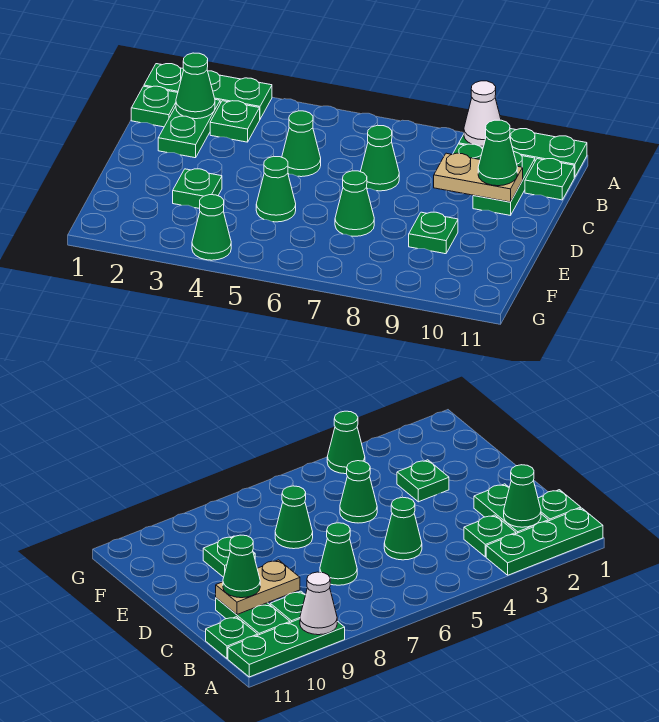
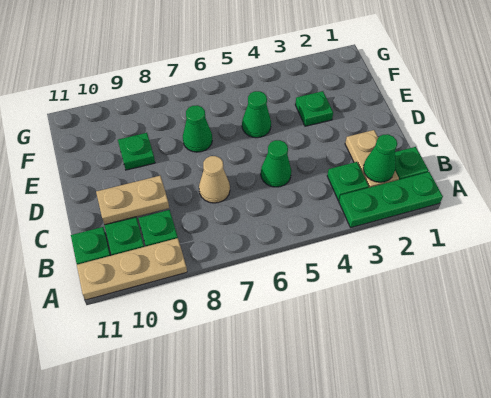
green plate A9:A11 level 1 -> tan plate A9:A11 level 1
white cone A9 level 2 -> none
green plate B2:C2 level 1 -> tan plate B2:C2 level 1
green cone C7 level 1 -> tan cone C7 level 1
green cone C10 level 3 -> none
green cone G4 level 1 -> none

